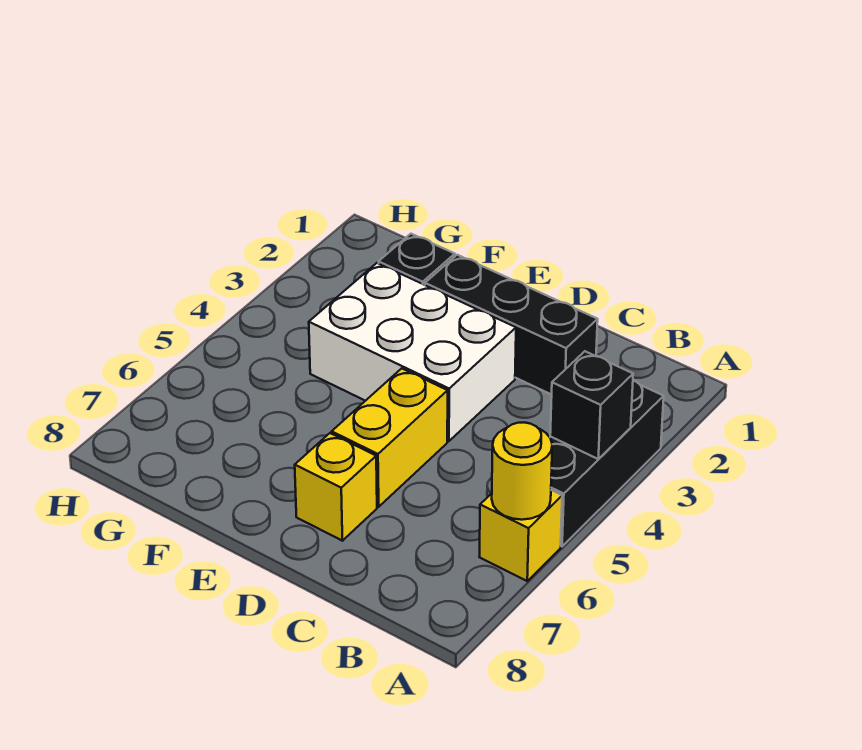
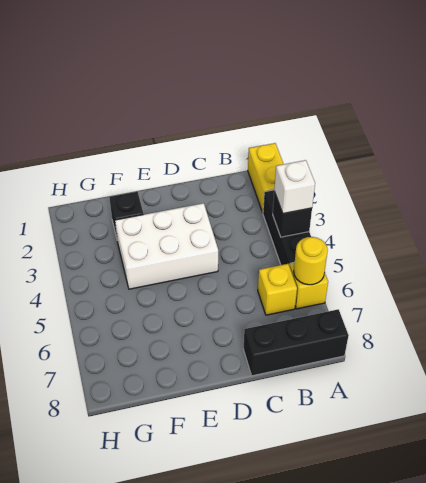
none -> white brick A4 level 3
black brick C2:E2 level 1 -> black brick A8:C8 level 1
yellow brick D5:D6 level 1 -> yellow brick A1:A2 level 1
yellow brick D7 level 1 -> yellow brick B6 level 1

